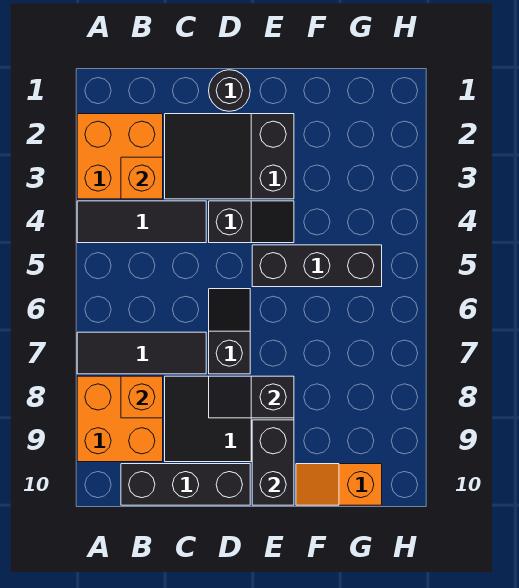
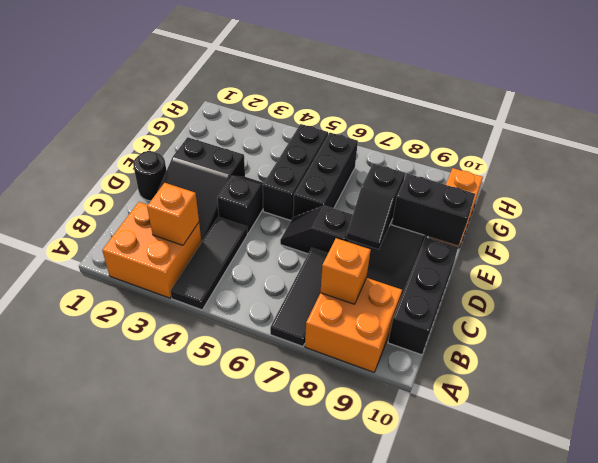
none -> black brick E6:G6 level 1

